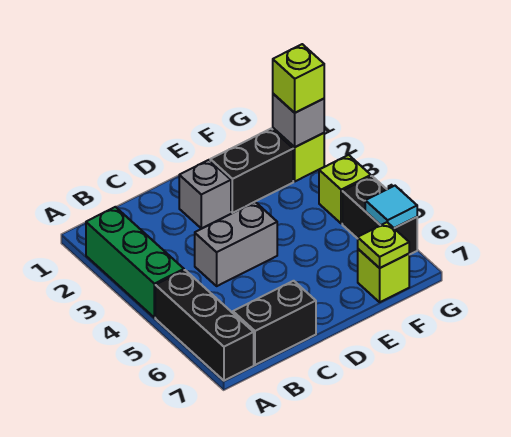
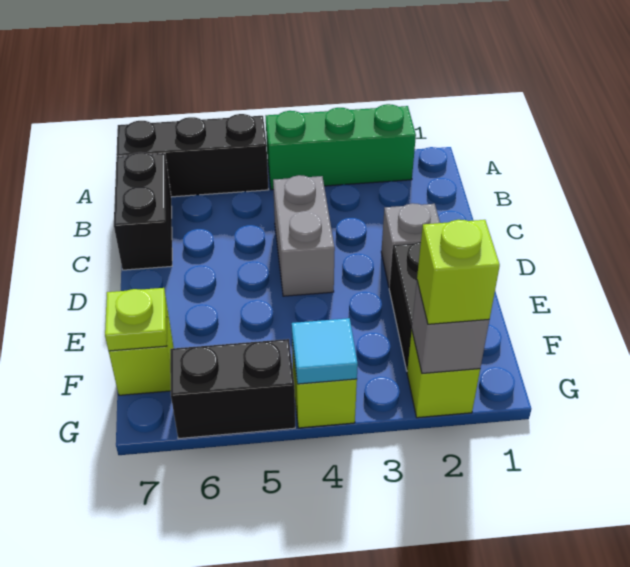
cyan tile G6 level 2 -> cyan tile G4 level 2

